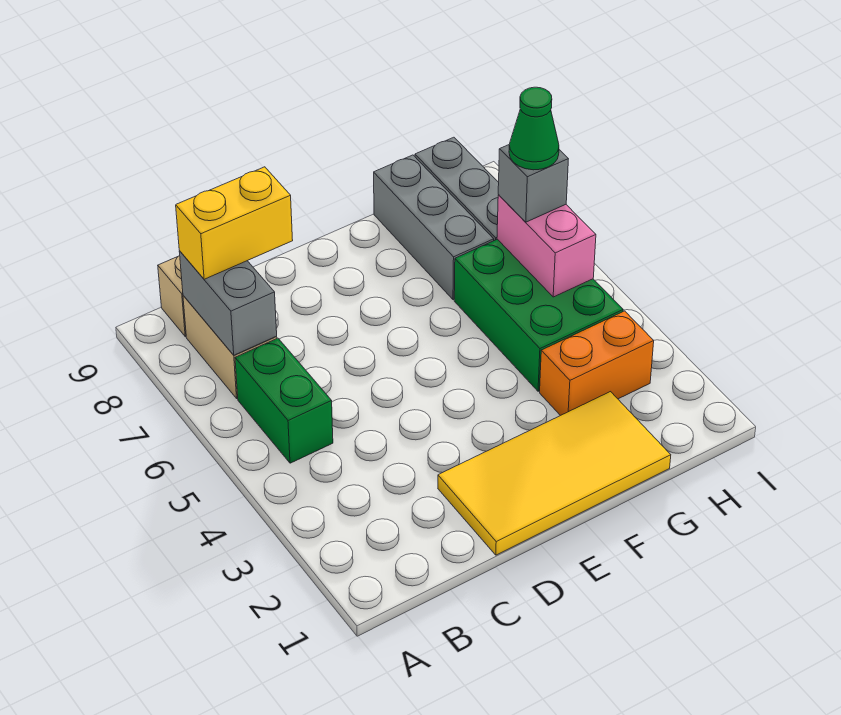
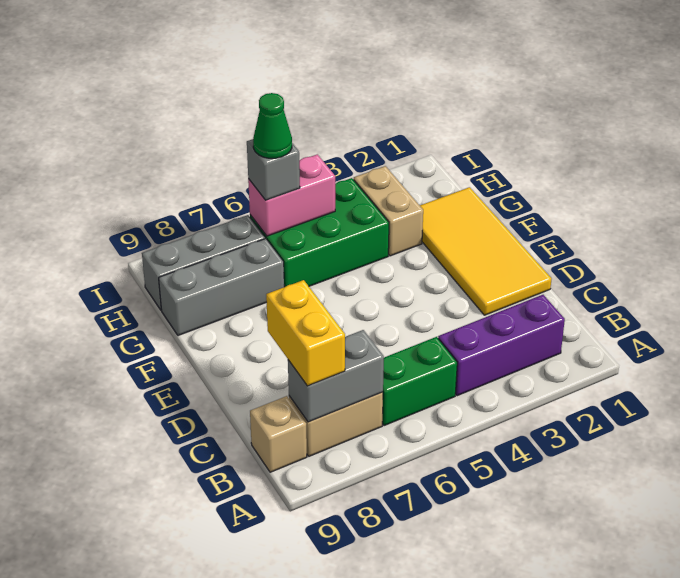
none -> purple brick B2:B4 level 1
orange brick G3:H3 level 1 -> tan brick G3:H3 level 1

